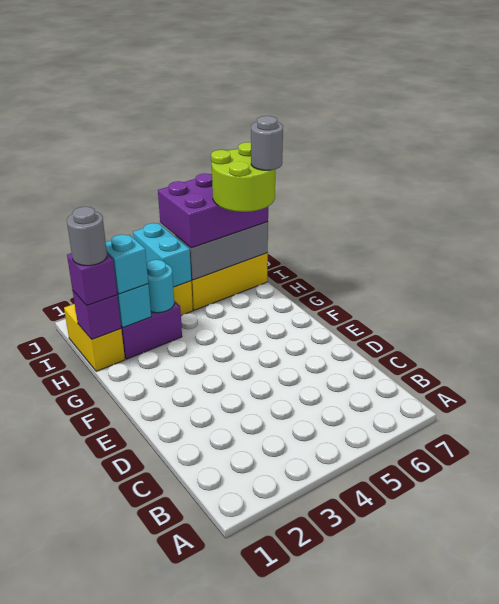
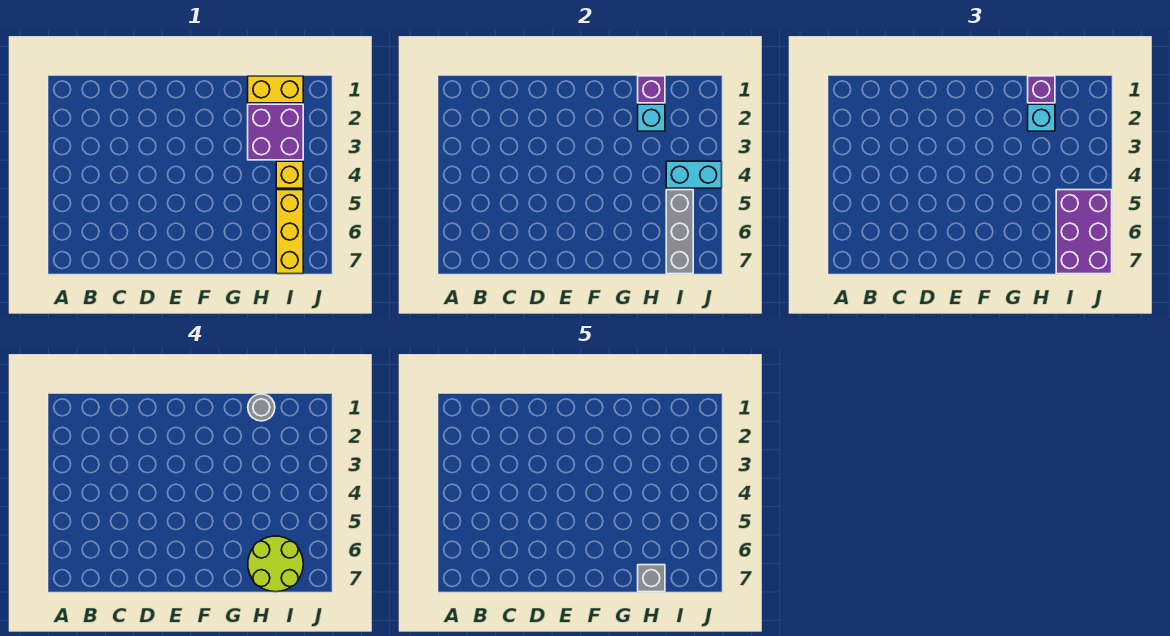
cyan round brick H3 level 2 -> none
grey round brick H7 level 5 -> grey brick H7 level 5

